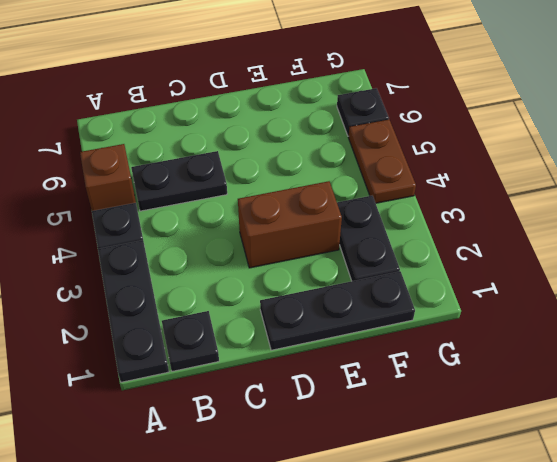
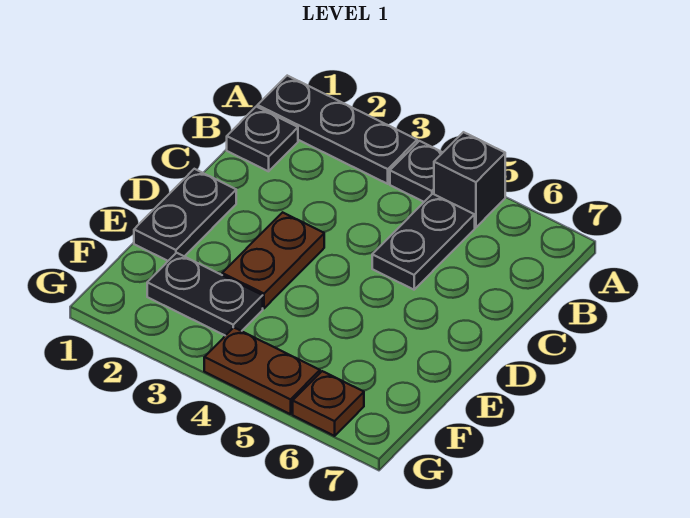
brown brick A5 level 1 -> black brick A5 level 1
black plate D1:F1 level 1 -> black plate D1:E1 level 1
brown brick D3:E3 level 1 -> brown plate D3:E3 level 1
black plate G6 level 1 -> brown plate G6 level 1

